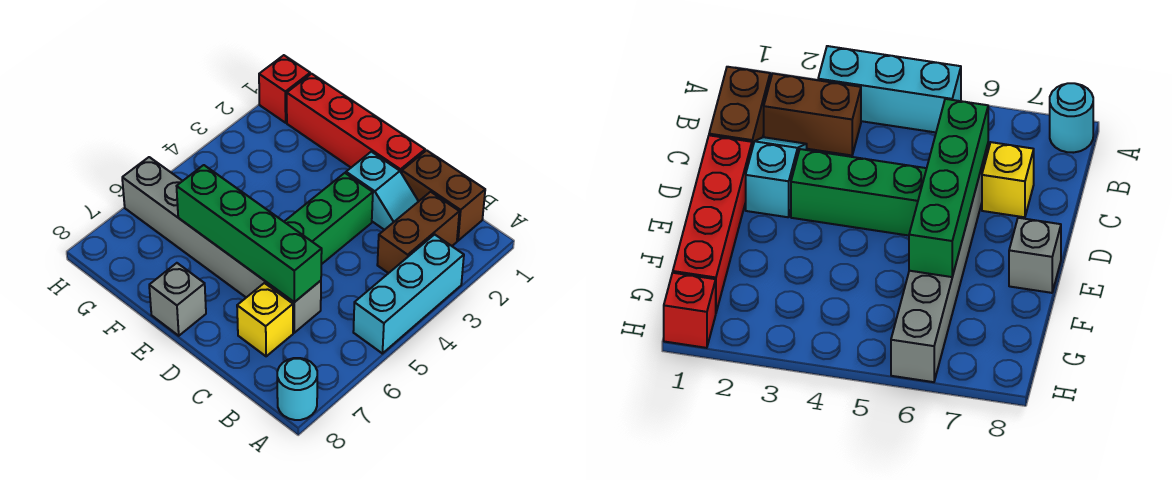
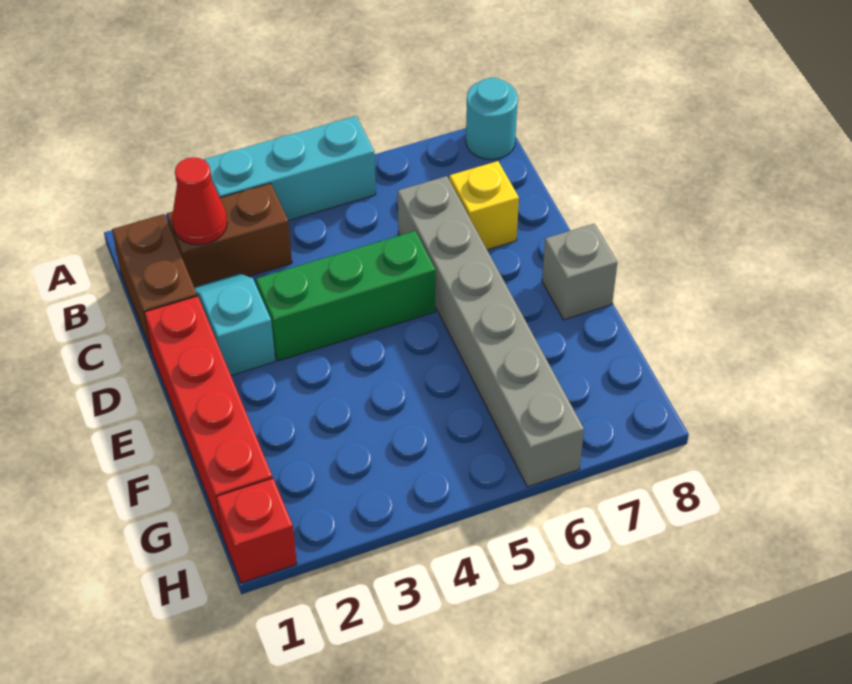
none -> red cone B2 level 2
green brick C6:F6 level 2 -> none

